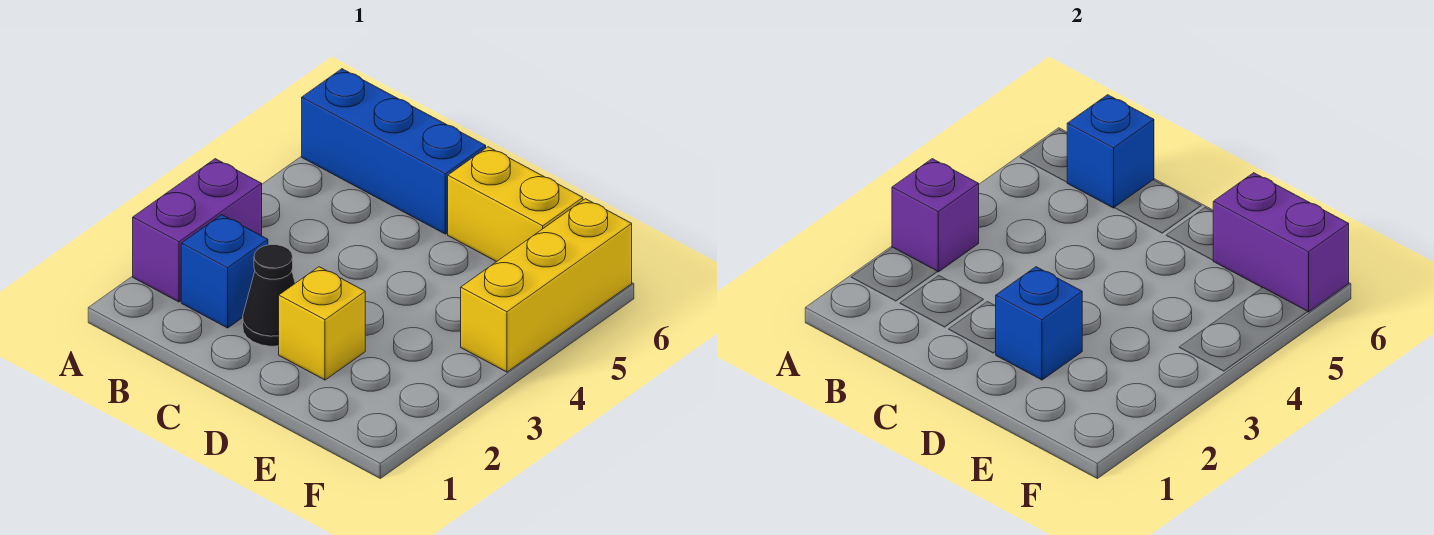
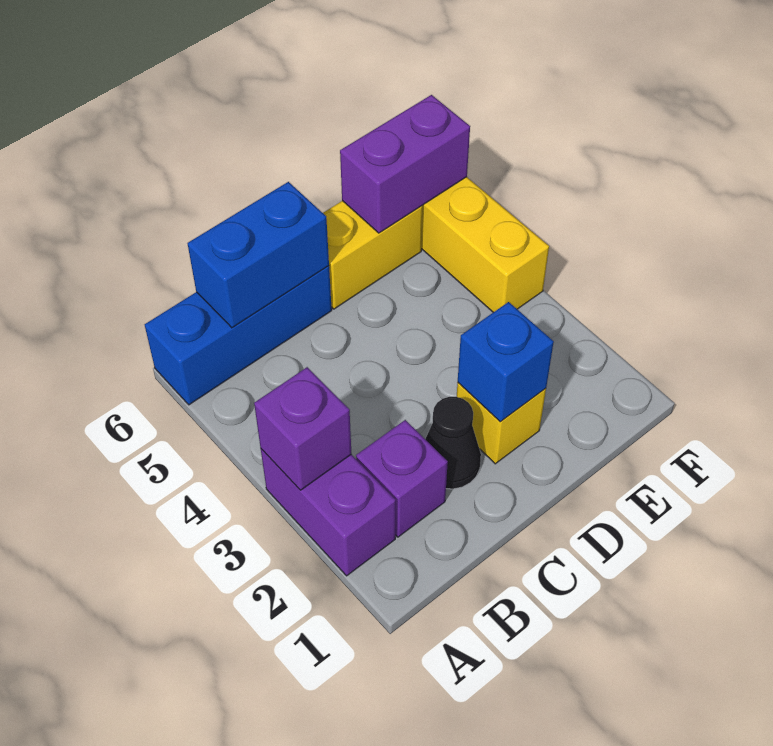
blue brick B2 level 1 -> purple brick B2 level 1
blue brick B6 level 2 -> blue brick B6:C6 level 2

